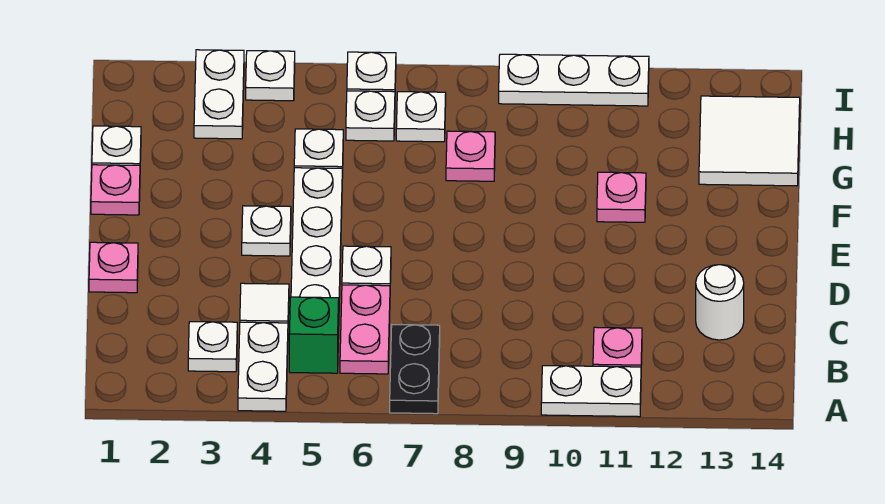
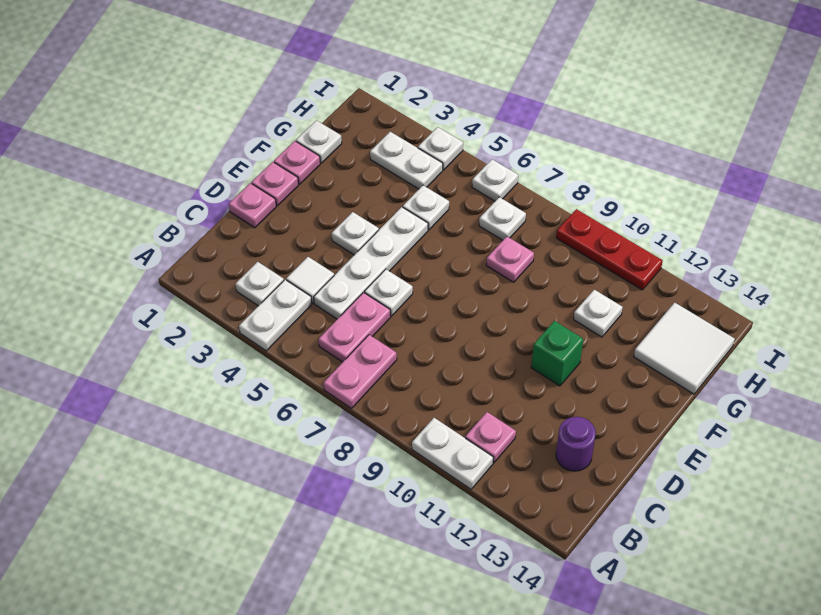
black plate A7:B7 level 1 -> pink plate A7:B7 level 1
green brick B5 level 1 -> green brick E11 level 1
white round brick C13 level 1 -> purple round brick C13 level 1
pink plate F11 level 1 -> pink plate E1 level 1
white plate H3:I3 level 1 -> white plate H3:H4 level 1
white plate H6 level 1 -> white plate G11 level 1
white plate I9:I11 level 1 -> red plate I9:I11 level 1

